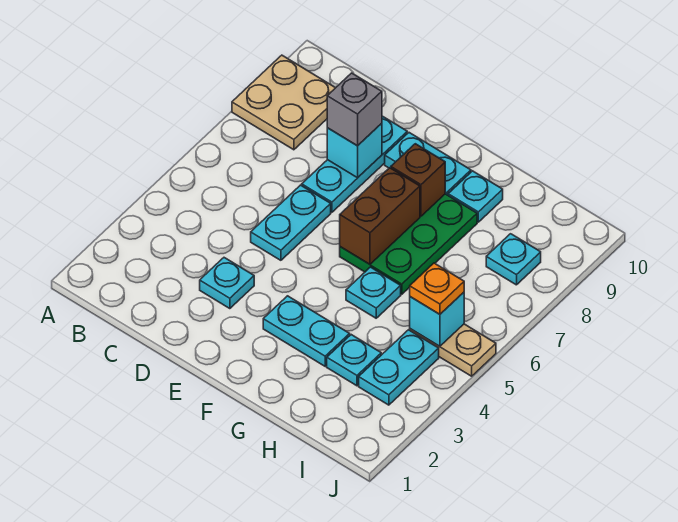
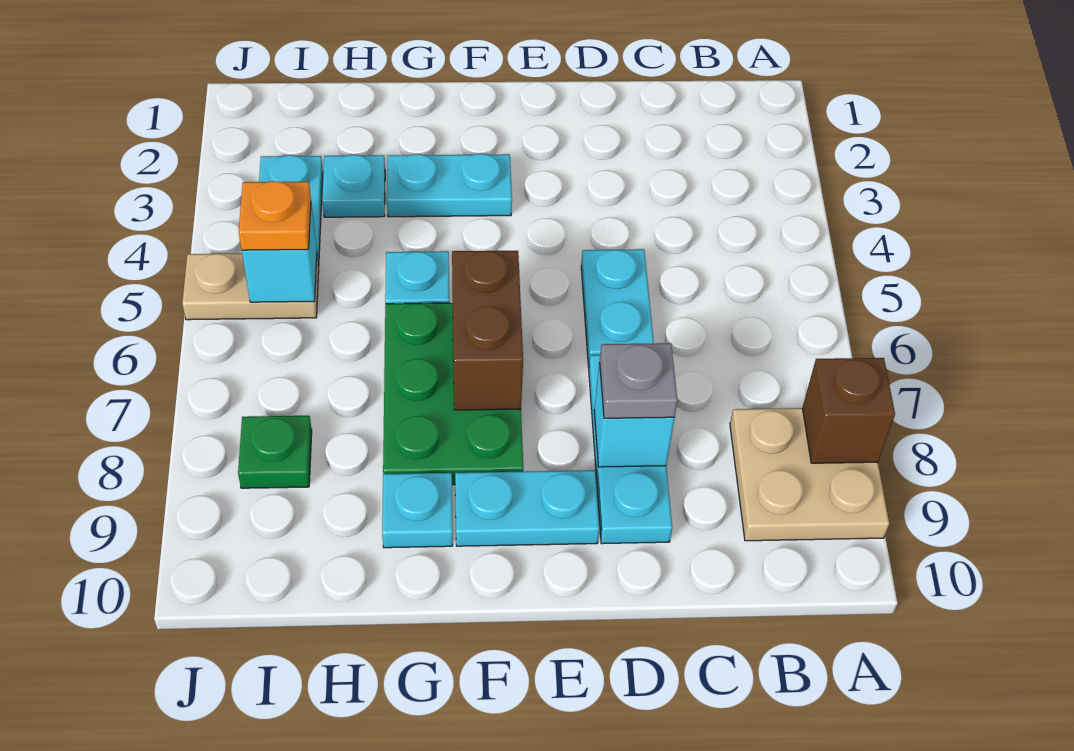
cyan plate D3 level 1 -> none
grey brick D8 level 3 -> grey plate D8 level 3
brown brick F8 level 2 -> brown brick A8 level 2
cyan plate I8 level 1 -> green plate I8 level 1

